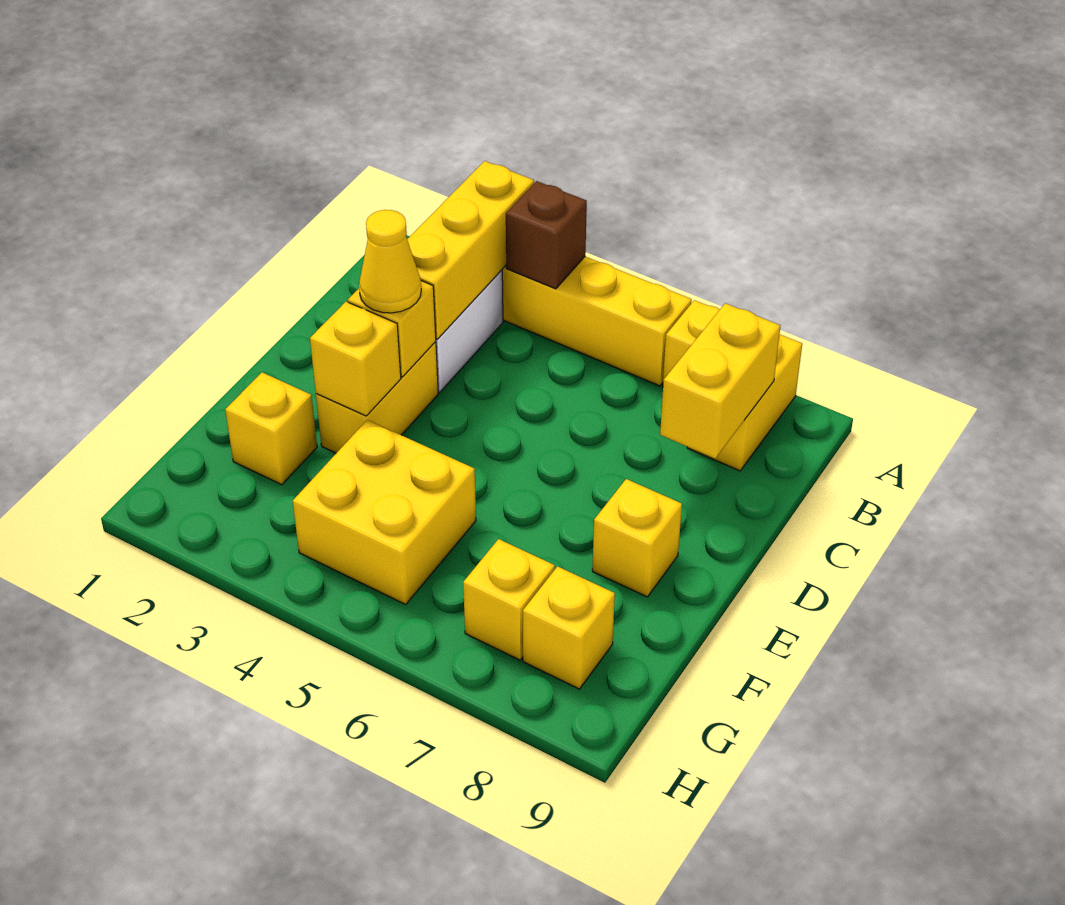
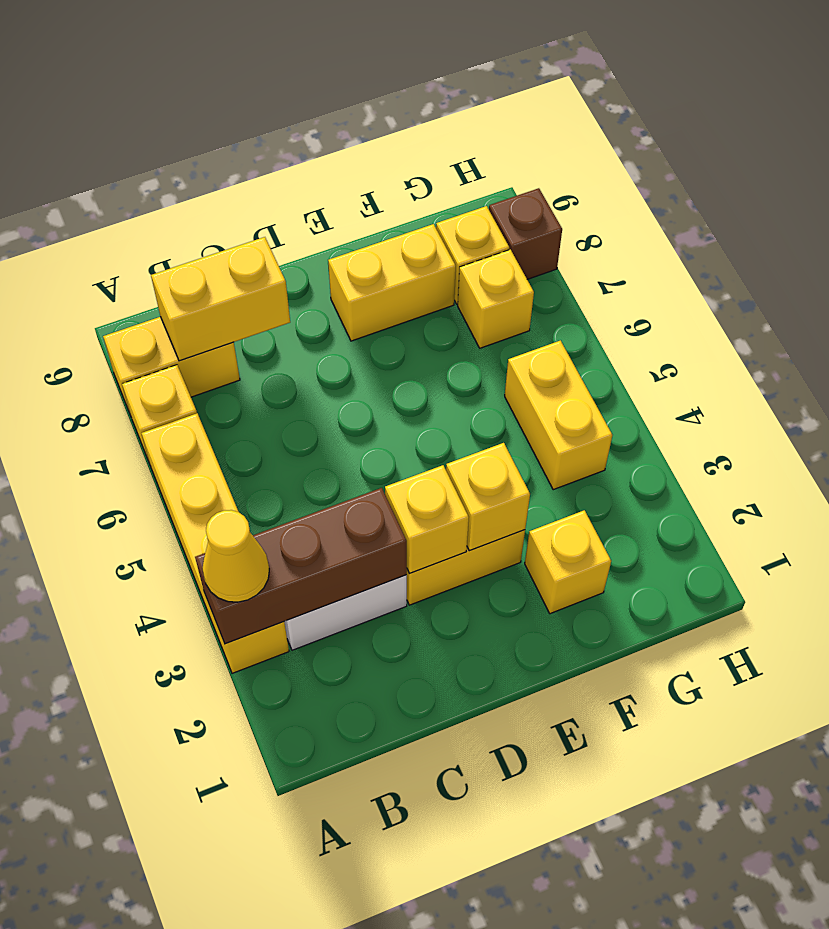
yellow brick A3:C3 level 2 -> brown brick A3:C3 level 2
brown brick A4 level 2 -> brown brick H8 level 1
yellow cone D3 level 3 -> yellow cone A3 level 3
yellow brick E8 level 1 -> yellow brick E8:F8 level 1
yellow brick F4:G5 level 1 -> yellow brick G4:G5 level 1

